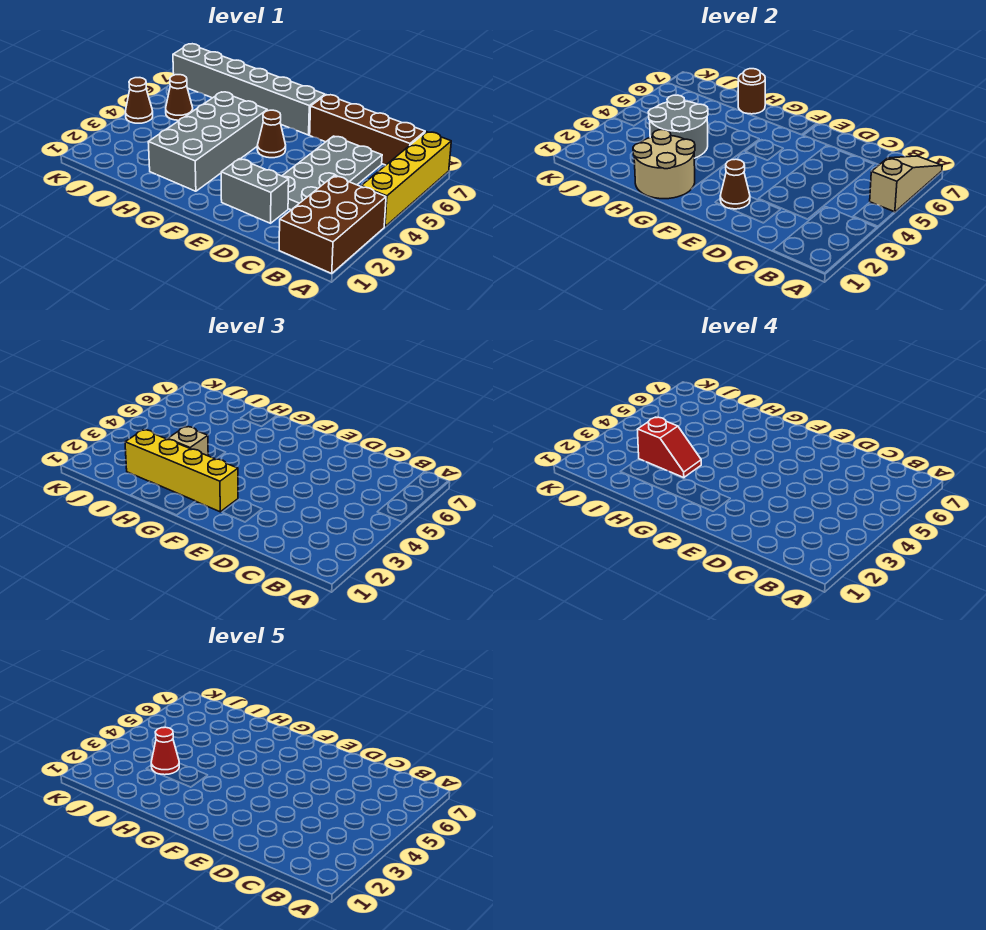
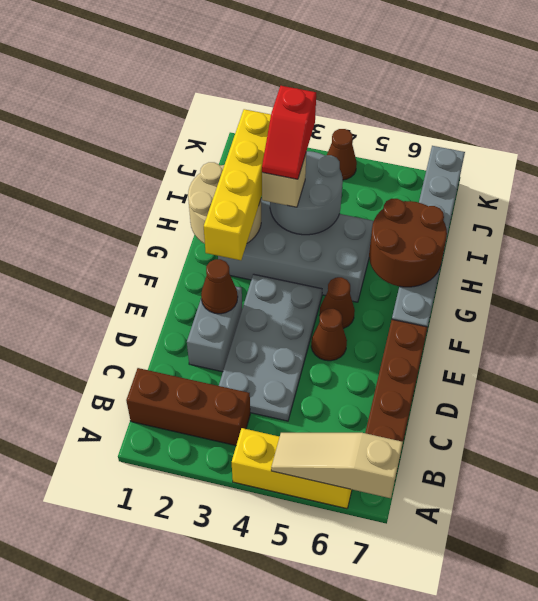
brown brick A1:B3 level 1 -> brown brick B1:B3 level 1
yellow brick A4:A7 level 1 -> yellow brick A4:A6 level 1
tan slope A5:A7 level 2 top 5 -> tan slope A5:A7 level 2 top 7
grey plate C3:D6 level 1 -> grey plate C3:F4 level 1
brown round brick H7 level 2 -> brown round brick G6:H7 level 2
red cone I3 level 5 -> none
brown cone J5 level 1 -> brown cone E5 level 1

